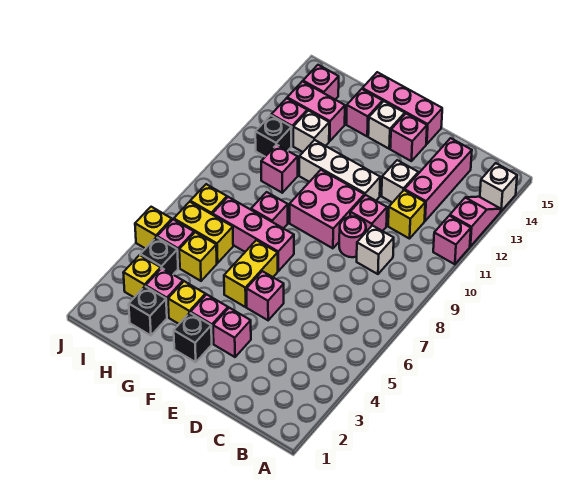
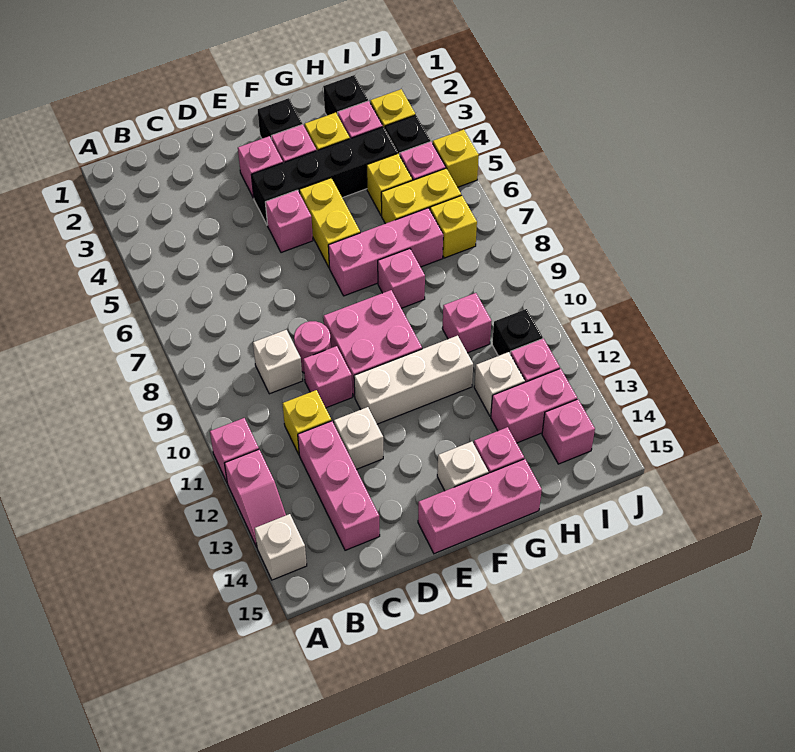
none -> black brick E4:H4 level 1
pink brick E14 level 1 -> none

